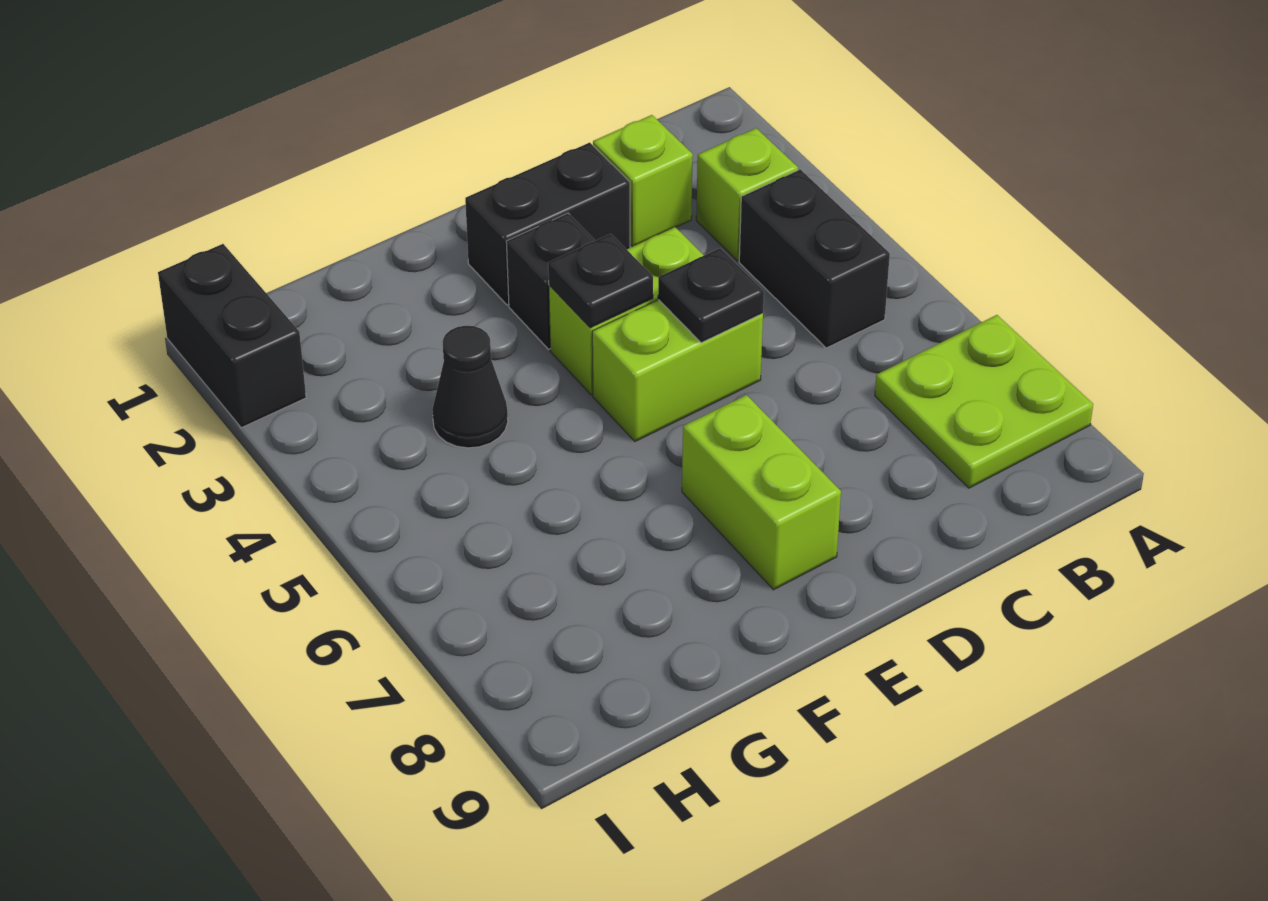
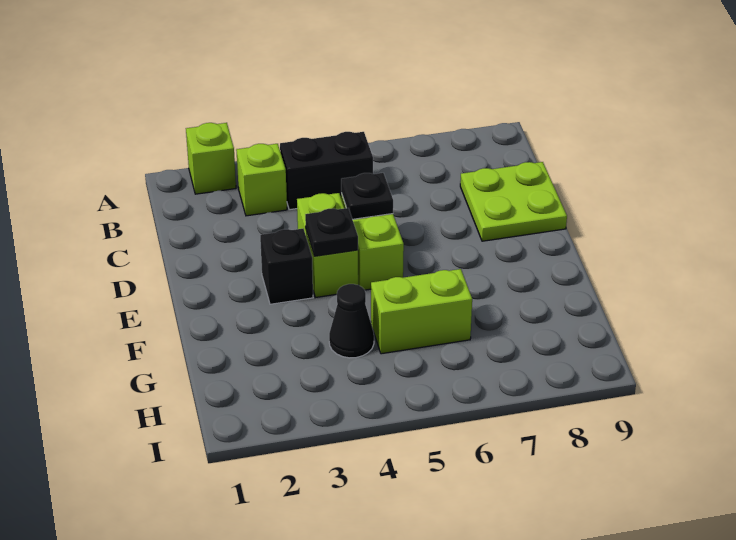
lime plate A7:B8 level 1 -> lime plate C8:D9 level 1
lime brick C2 level 1 -> lime brick A2 level 1
black brick D2:E2 level 1 -> none
lime brick E7:E8 level 1 -> lime brick G5:G6 level 1
black brick I1:I2 level 1 -> none

